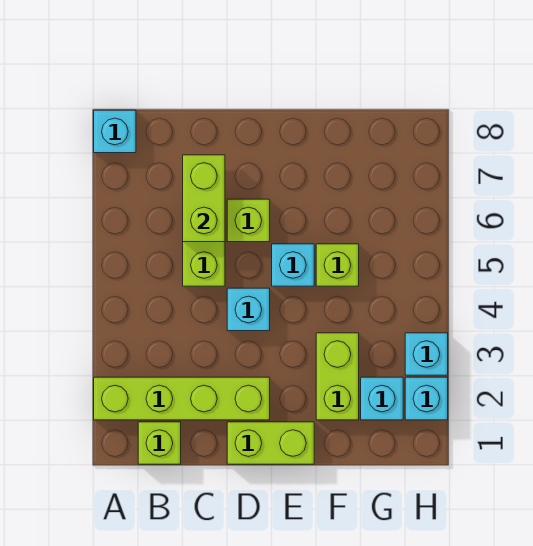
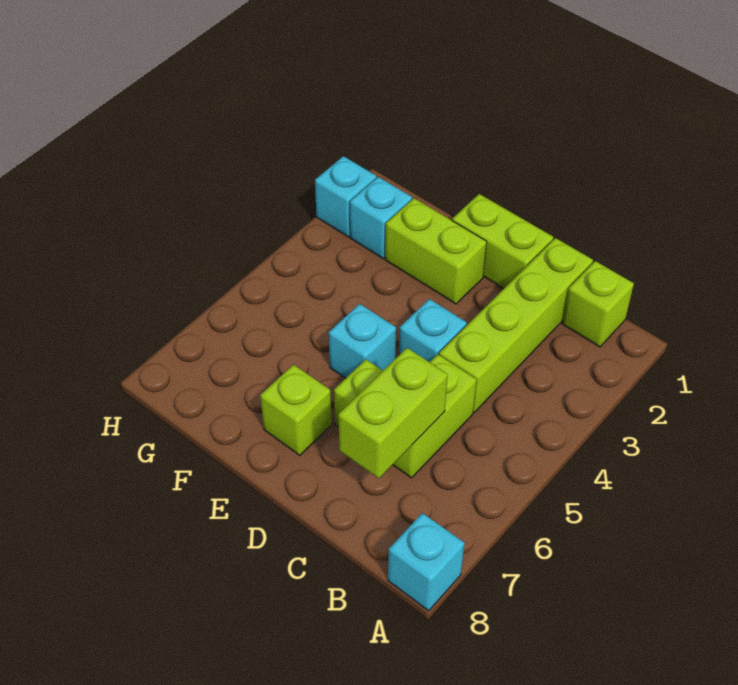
lime brick A2:D2 level 1 -> lime brick C1:C4 level 1
lime brick F2:F3 level 1 -> lime brick E2:F2 level 1
lime brick F5 level 1 -> lime brick E7 level 1
cyan brick H3 level 1 -> none

